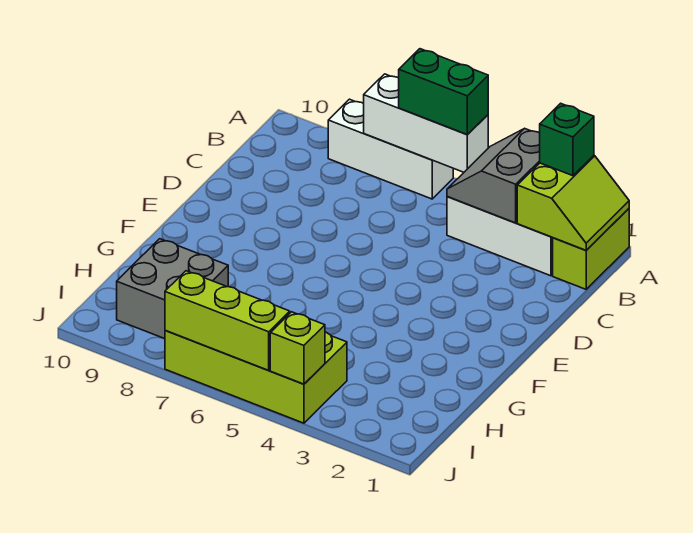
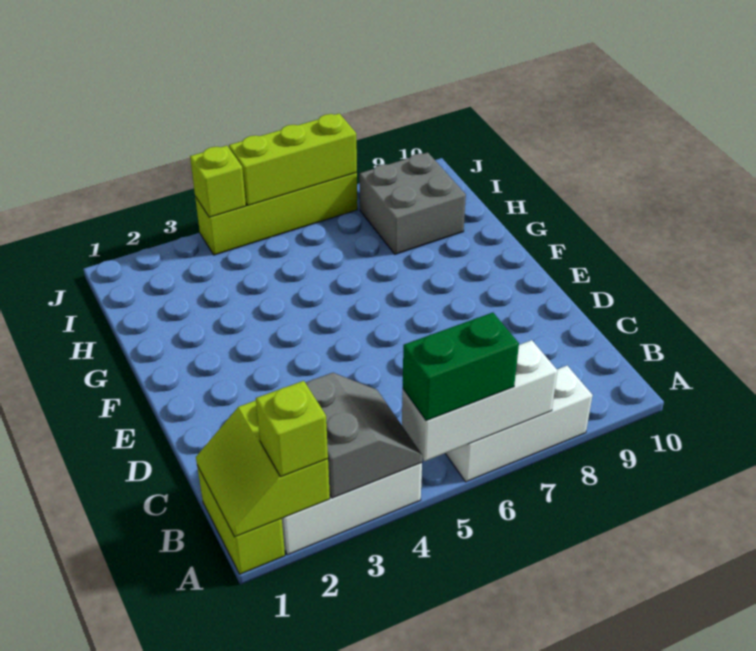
green brick A2 level 3 -> lime brick A2 level 3
lime brick I4:J7 level 1 -> lime brick J4:J7 level 1

